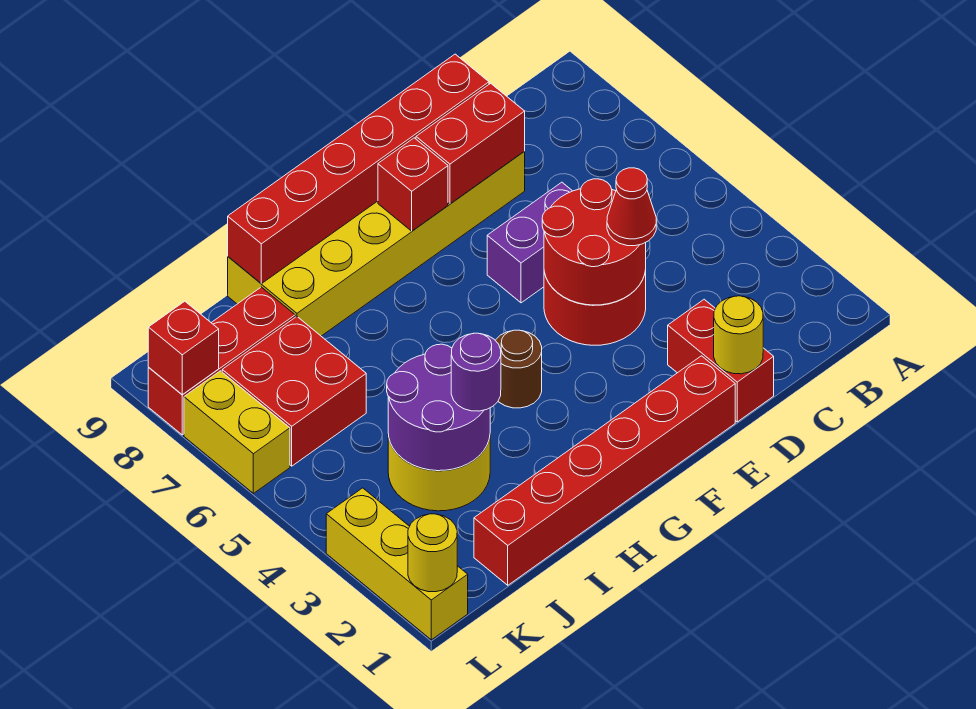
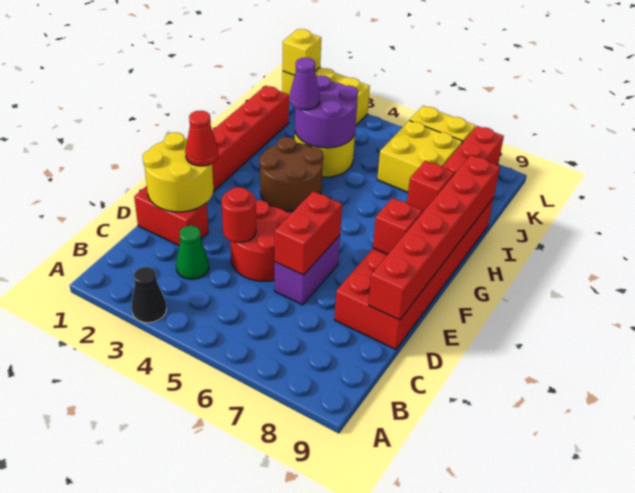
none -> black cone A3 level 1
none -> green cone C3 level 1
yellow round brick D1 level 2 -> yellow round brick D1:E2 level 2
red round brick D4:E5 level 2 -> red round brick D4 level 2
red cone D4 level 3 -> red cone E2 level 3
yellow brick D8:I9 level 1 -> red brick D8:I9 level 1
red brick D8:E8 level 2 -> red brick D6:E6 level 2
brown round brick G4 level 1 -> brown round brick G3:H4 level 1
purple round brick I3 level 3 -> purple cone I3 level 3
red brick J6:K7 level 1 -> yellow brick J6:K7 level 1
yellow round brick L1 level 2 -> yellow brick L1 level 2
red brick L8 level 2 -> red brick H8 level 2

